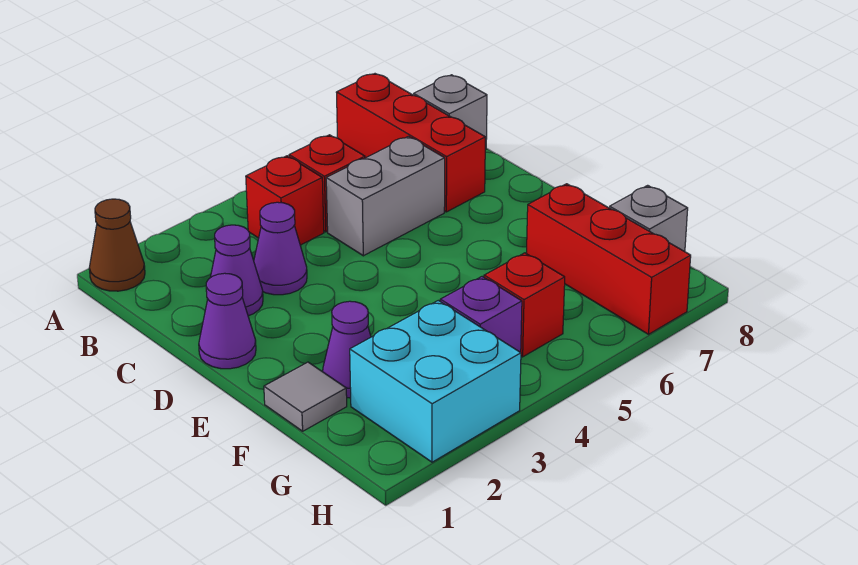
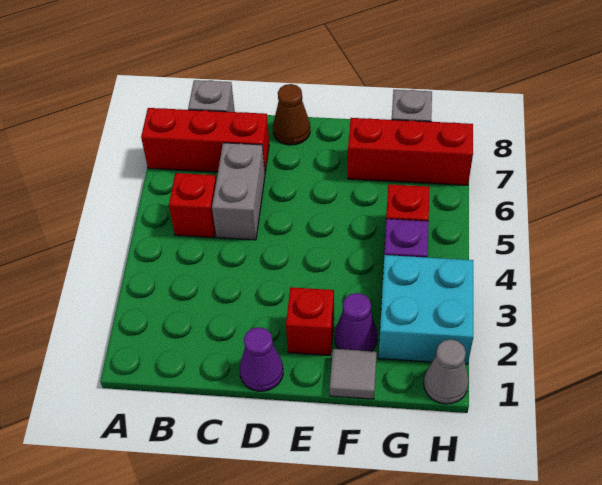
brown cone A1 level 1 -> brown cone D8 level 1
red brick B4 level 1 -> red brick E2 level 1
purple cone C2 level 1 -> none
purple cone C3 level 1 -> none
none -> grey cone H1 level 1

